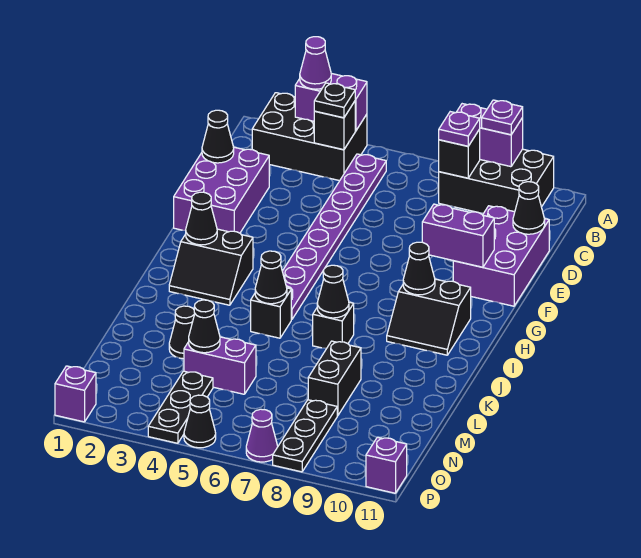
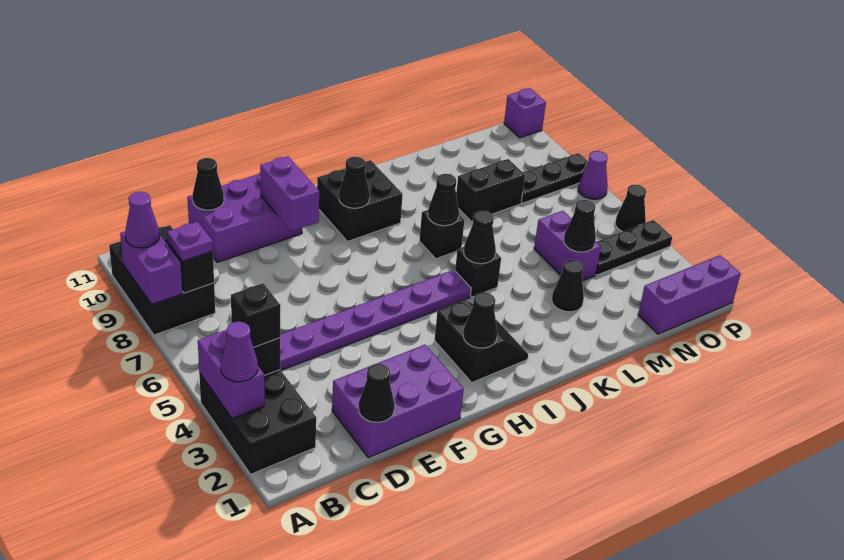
purple plate A9 level 3 -> purple cone A9 level 3
black plate B4 level 3 -> black brick B4 level 3
black slope H9:I10 level 1 top H -> black brick H9:I10 level 1
purple brick P1 level 1 -> purple brick N1:P1 level 1

